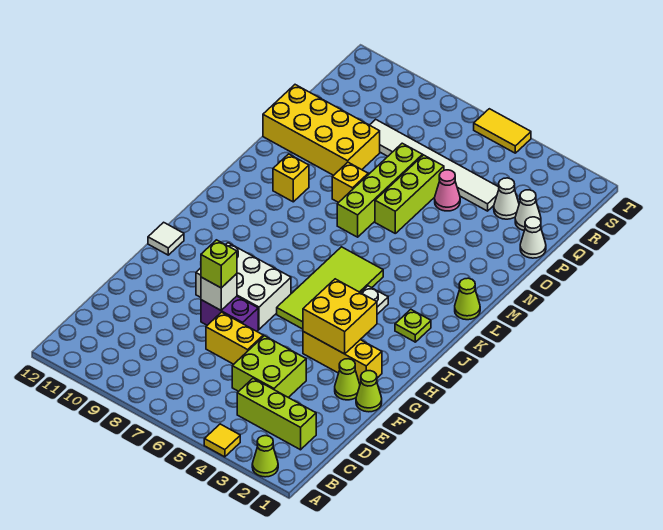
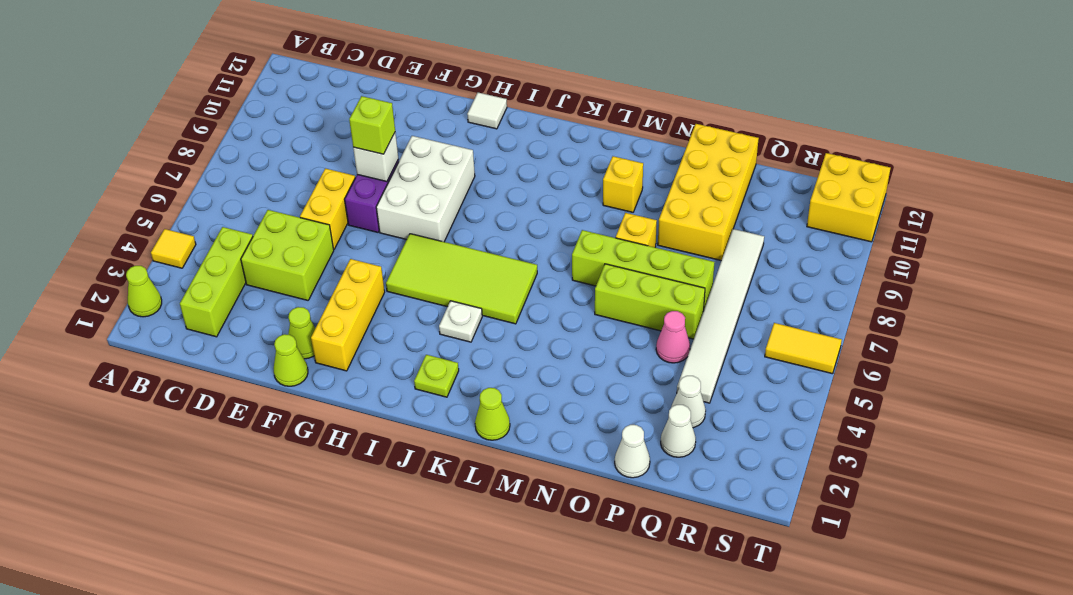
yellow brick G3:H4 level 2 -> yellow brick S11:T12 level 1
yellow tile T5:T6 level 1 -> yellow tile S6:T6 level 1

